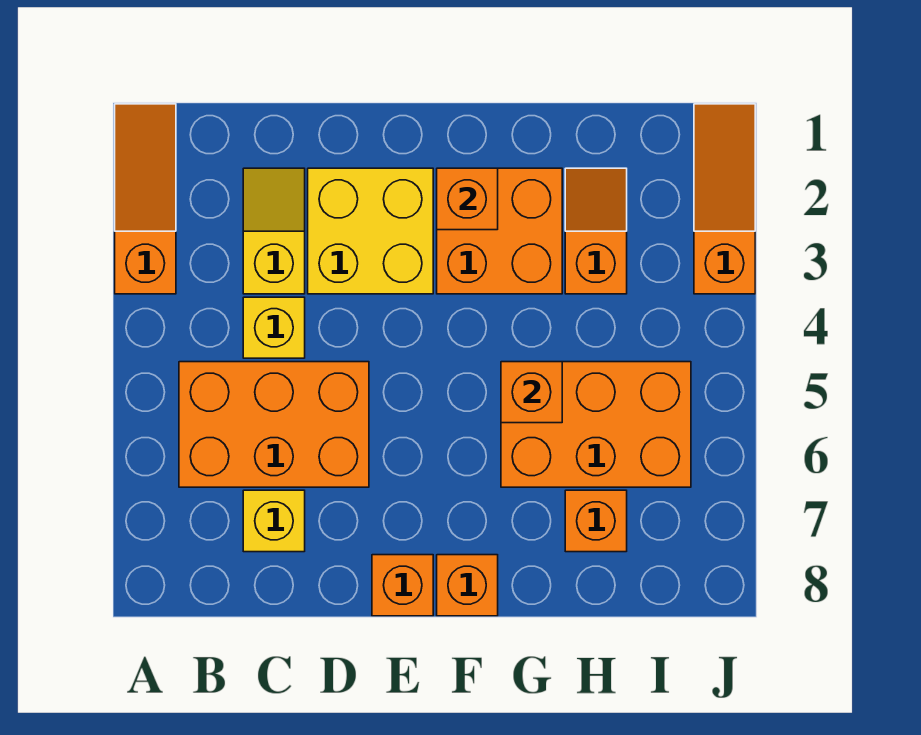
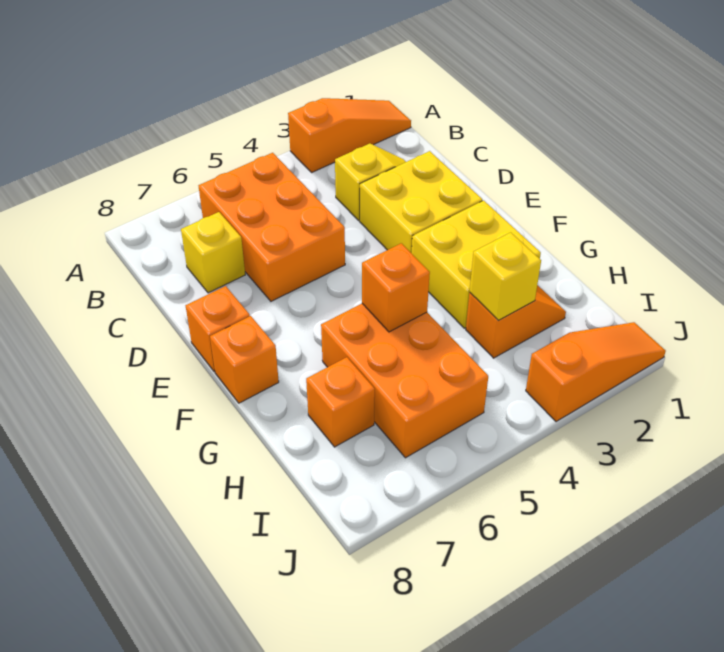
yellow brick C4 level 1 -> yellow brick H3 level 2
orange brick F2:G3 level 1 -> yellow brick F2:G3 level 1
orange brick F2 level 2 -> none

